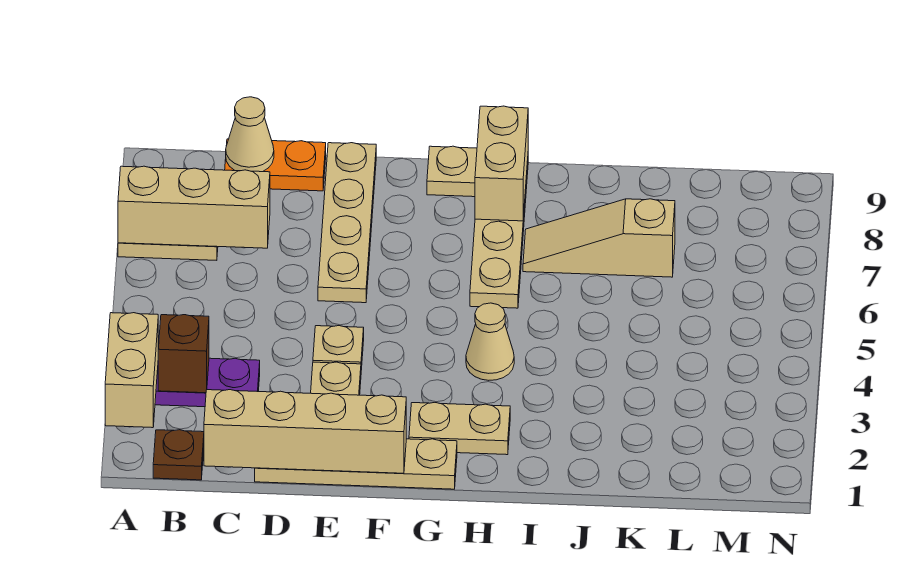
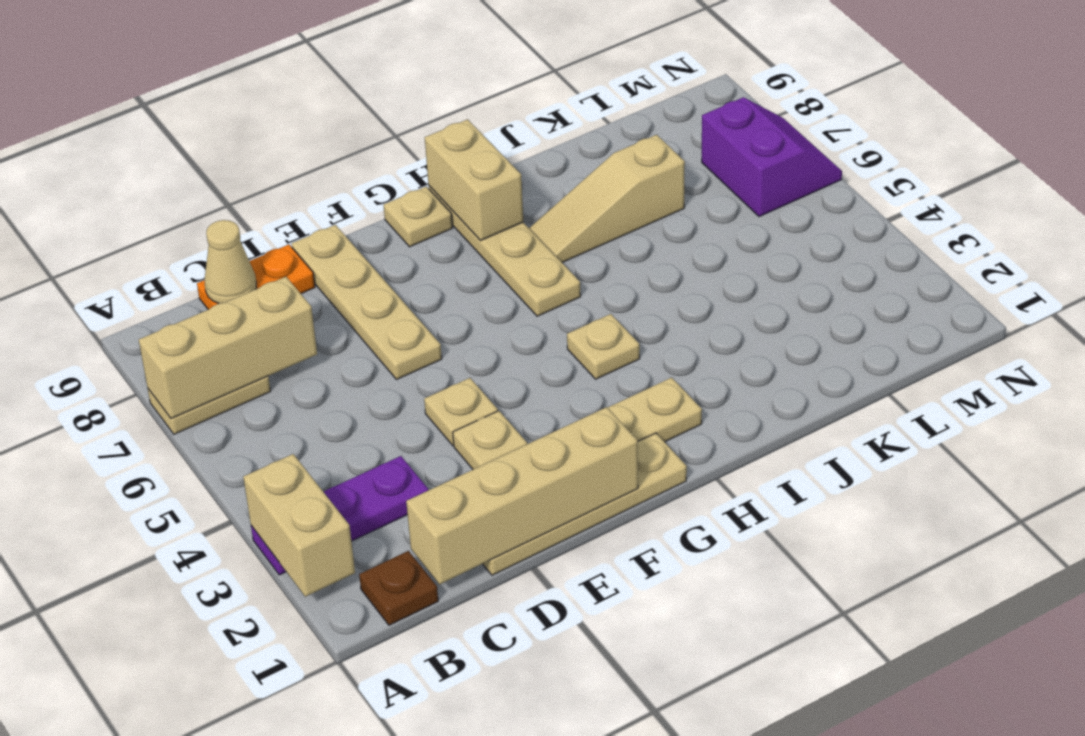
brown brick B3 level 2 -> none
tan cone H4 level 1 -> tan plate H4 level 1
none -> purple slope M6:N7 level 1 top M

